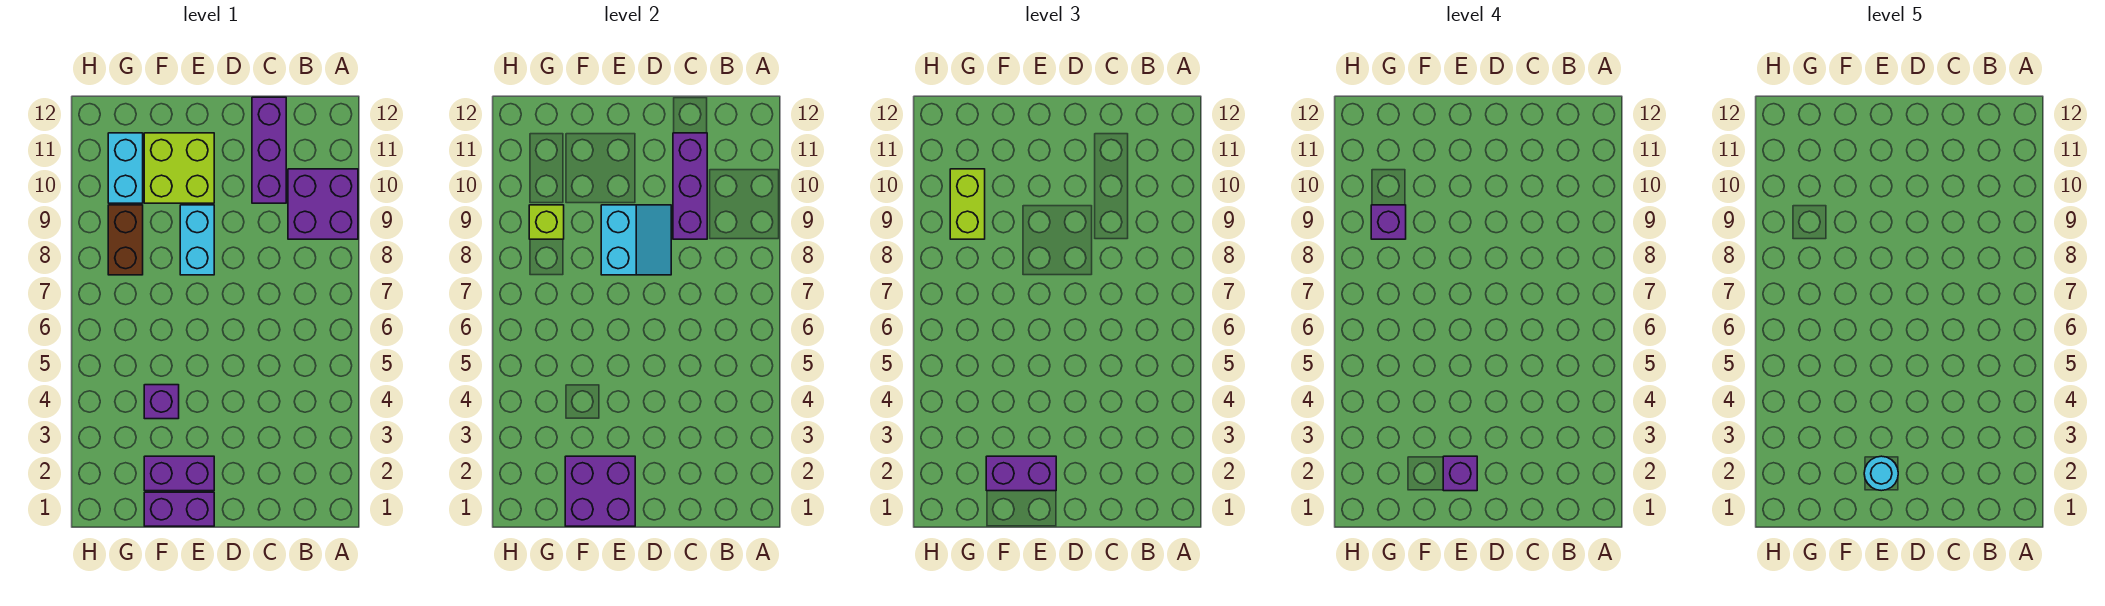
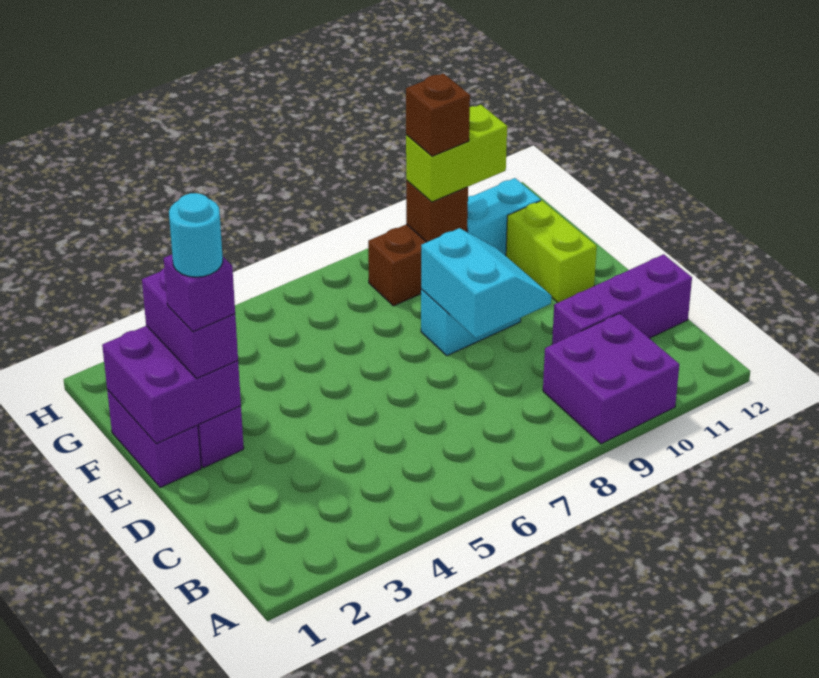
purple brick C9:C11 level 2 -> none
cyan slope D8:E9 level 2 top E -> cyan slope D8:E9 level 2 top 8
lime brick E10:F11 level 1 -> lime brick E11:F11 level 1
purple brick F4 level 1 -> none
lime brick G9 level 2 -> brown brick G9 level 2
purple brick G9 level 4 -> brown brick G9 level 4

